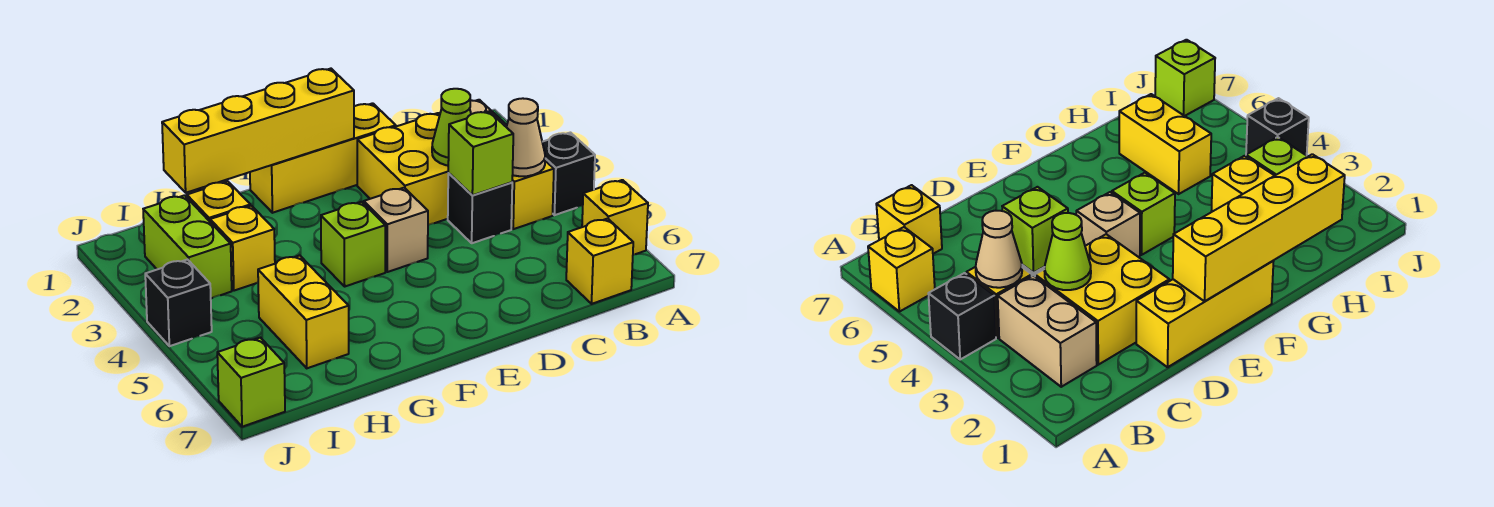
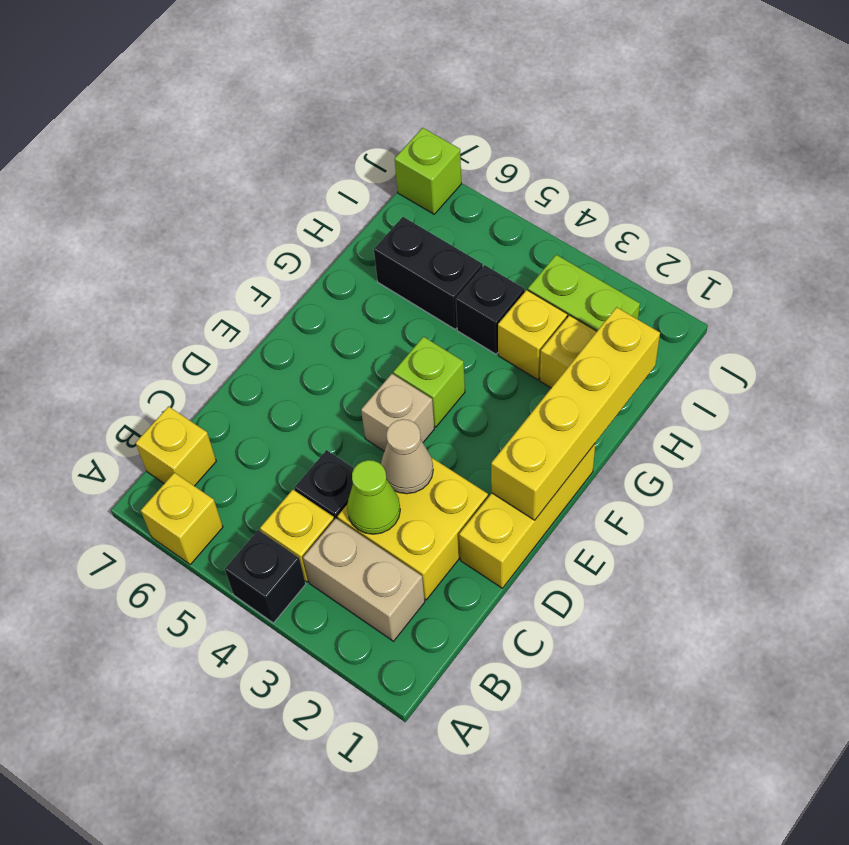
tan cone B4 level 2 -> tan cone D3 level 2
lime brick C4 level 2 -> none
yellow brick H5:H6 level 1 -> black brick H5:H6 level 1
black brick J4 level 1 -> black brick H4 level 1

